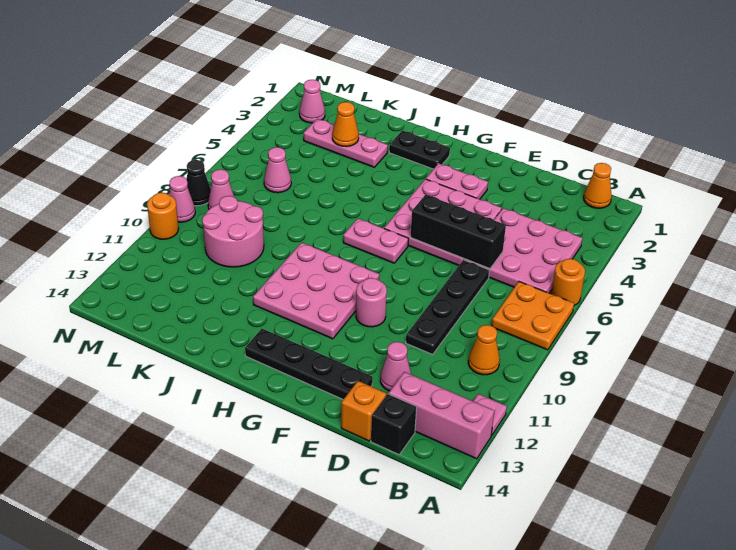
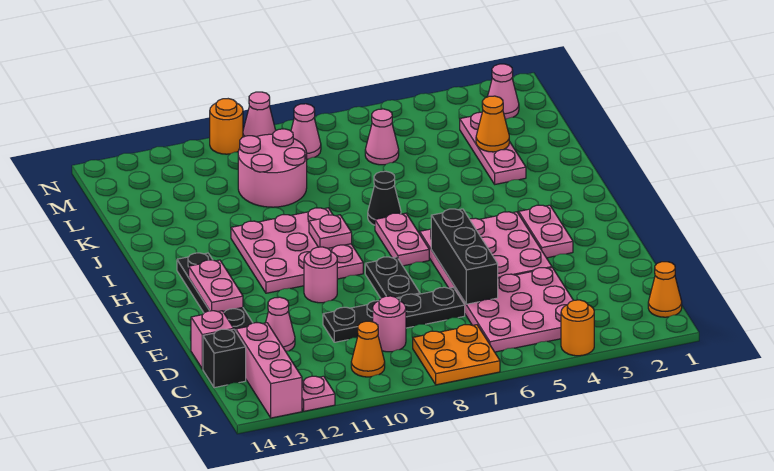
orange round brick A6 level 1 -> orange round brick A4 level 1
none -> pink round brick C9 level 1
orange brick D14 level 1 -> pink brick D14 level 1
none -> pink plate F13:G13 level 2
black plate H2:I2 level 1 -> black plate E8:F8 level 1
none -> pink plate H9 level 2
black cone N8 level 1 -> black cone I7 level 1

